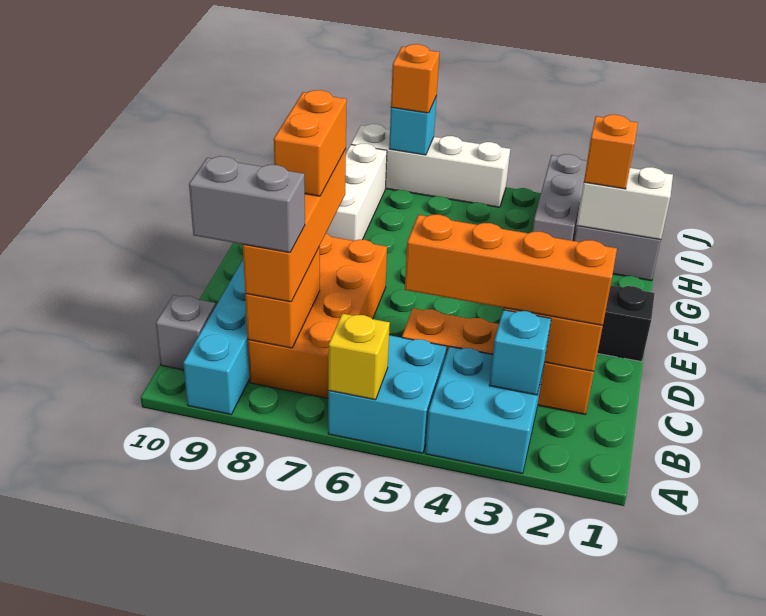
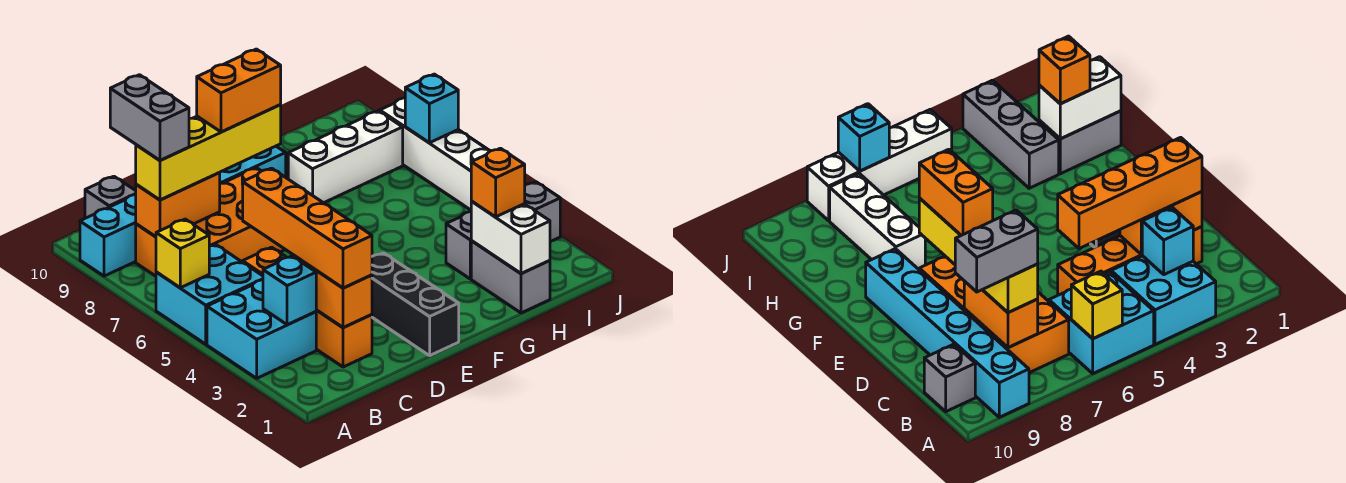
orange brick B8:E8 level 3 -> yellow brick B8:E8 level 3
orange brick J7 level 3 -> none

